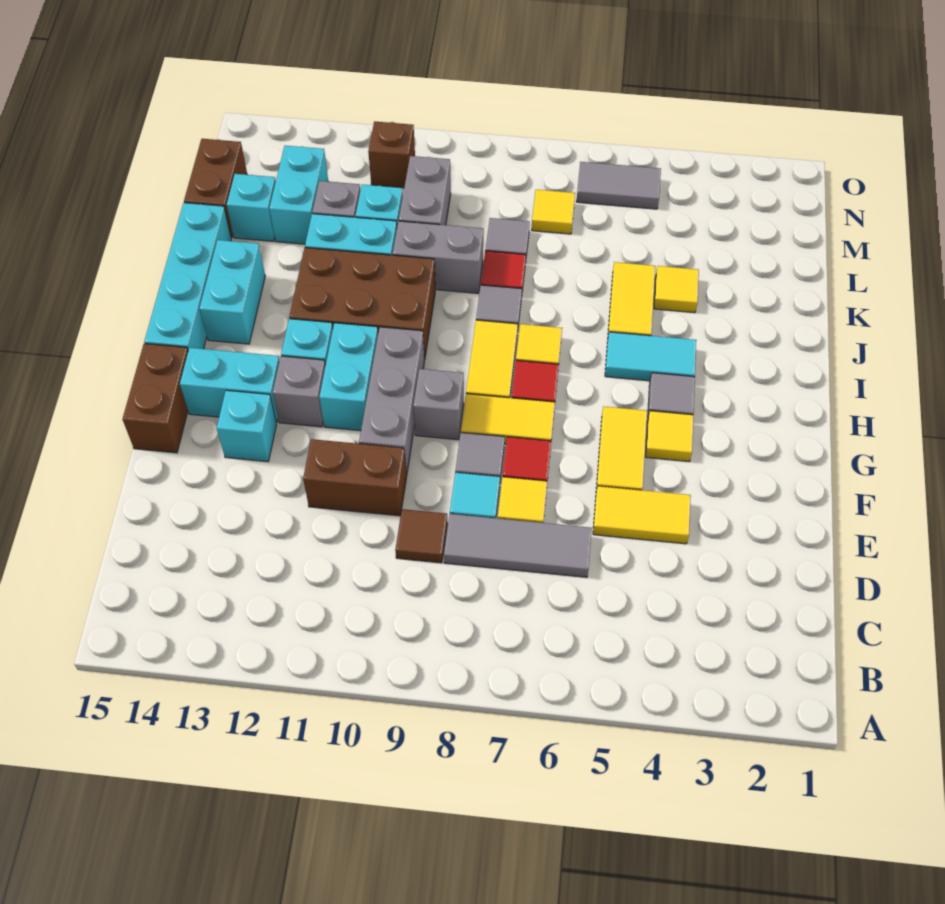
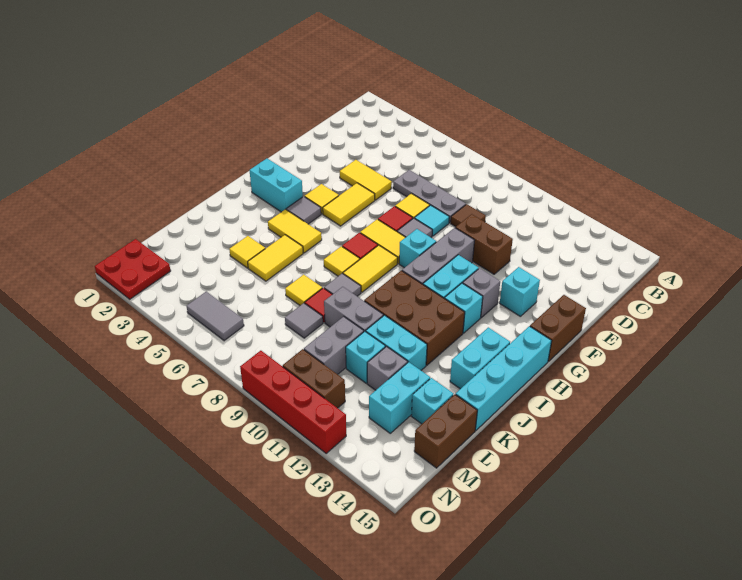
grey tile D6:D8 level 1 -> grey plate D6:D8 level 1
grey brick G9 level 1 -> cyan brick G9 level 1
cyan brick G13:G14 level 1 -> cyan brick H2:H3 level 1
cyan tile I4:I5 level 1 -> yellow tile I4:I5 level 1
yellow tile M7 level 1 -> yellow tile K7 level 1
none -> red plate N1:O2 level 1
brown brick N11 level 1 -> brown brick N10:N11 level 1
none -> red brick O9:O12 level 1

